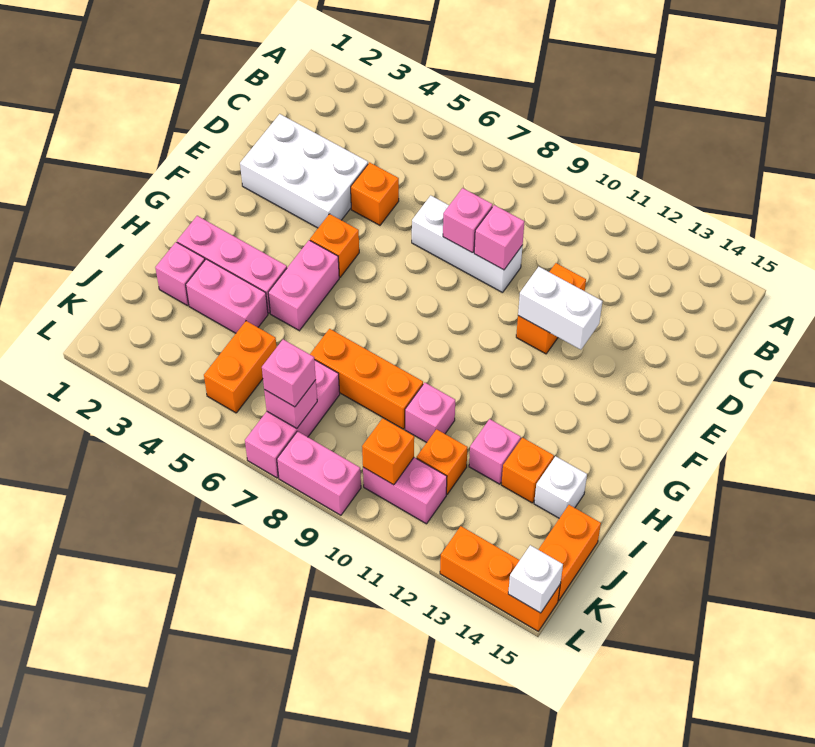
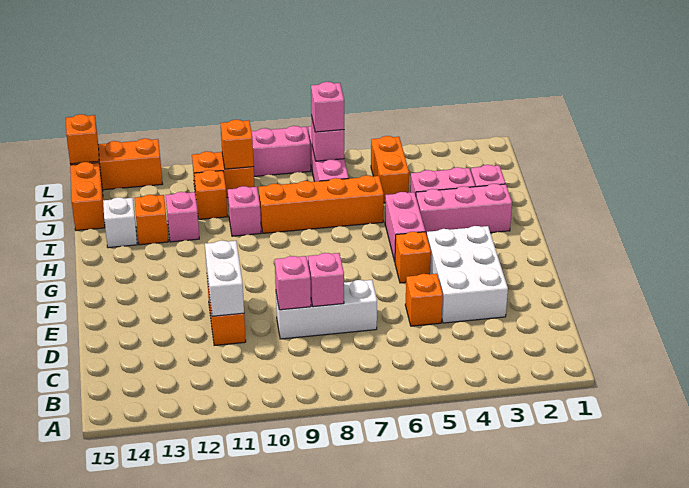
white brick D2:E4 level 1 -> white brick D3:F4 level 1
white brick E11:E12 level 2 -> white brick D11:E11 level 2
orange brick I7:I9 level 1 -> orange brick I6:I9 level 1
pink brick K10:K11 level 1 -> orange brick K10:K11 level 1
white brick L15 level 2 -> orange brick L15 level 2

